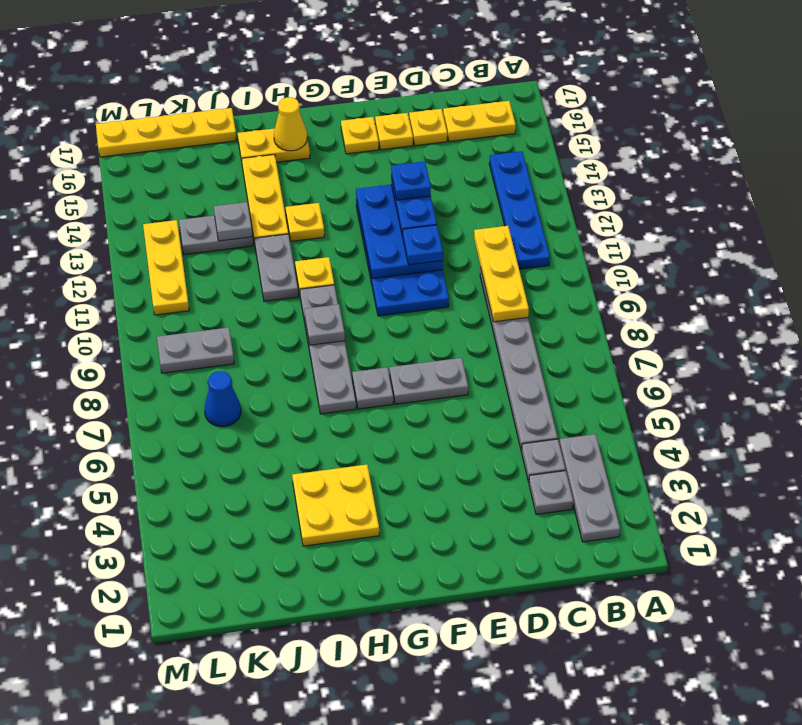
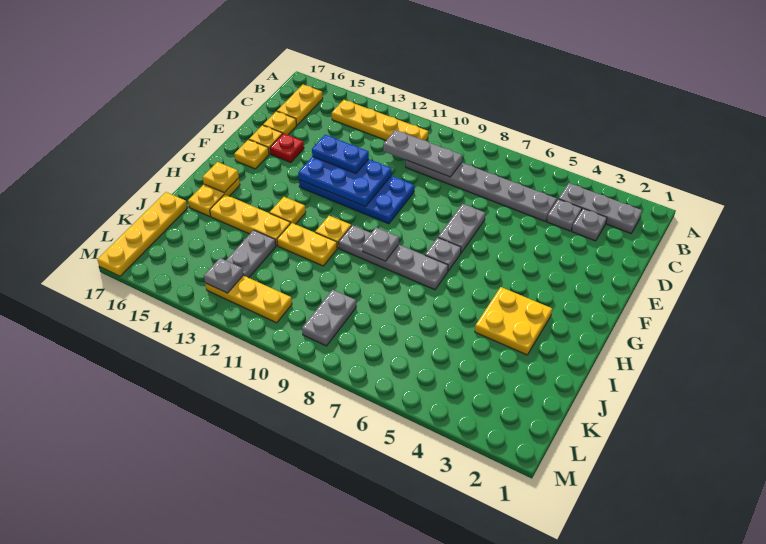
blue plate B11:B14 level 1 -> yellow plate B11:B14 level 1
yellow plate C9:C11 level 2 -> grey plate C9:C11 level 2
blue plate E11 level 3 -> none
blue plate E13 level 4 -> none
none -> red plate E15 level 1
yellow cone H16 level 2 -> yellow plate H16 level 2
grey plate I11:I12 level 1 -> yellow plate I11:I12 level 1
grey plate J13 level 2 -> grey plate L13 level 2
blue cone K7 level 1 -> none

